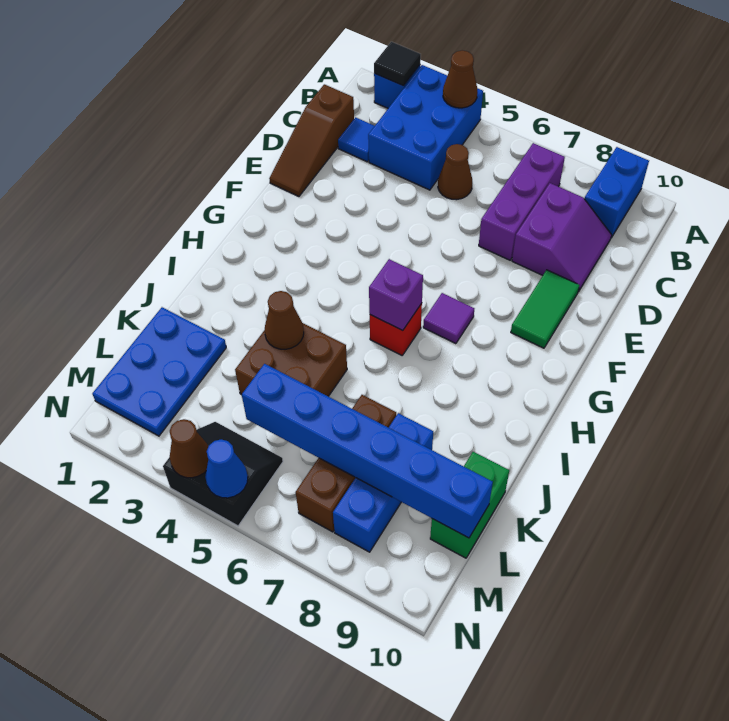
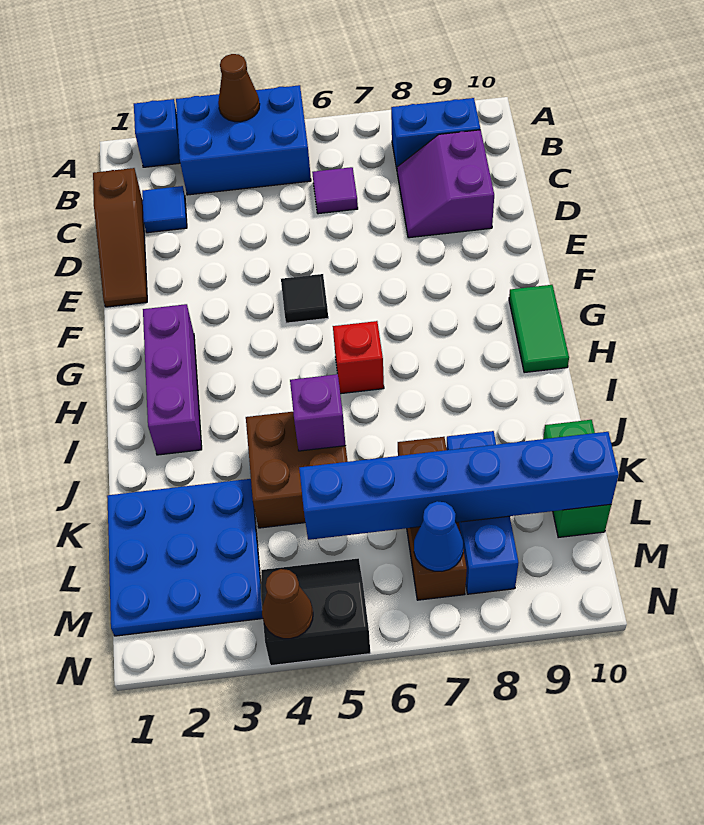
black tile A2 level 2 -> black tile F5 level 1
blue brick A3:C4 level 1 -> blue brick A3:B5 level 1
blue brick A9:B9 level 1 -> blue brick B8:B9 level 1
purple brick B7:D7 level 1 -> purple brick G2:I2 level 1
brown cone C5 level 1 -> none
purple slope C8:D9 level 1 top 8 -> purple slope C8:D9 level 1 top 9
green tile E9:F9 level 1 -> green tile G10:H10 level 1
purple tile G7 level 1 -> purple tile C6 level 1
purple brick H6 level 2 -> purple brick J5 level 2
brown cone J4 level 2 -> none
blue plate K1:M2 level 1 -> blue plate K1:M3 level 1
blue cone N5 level 2 -> blue cone M7 level 2

